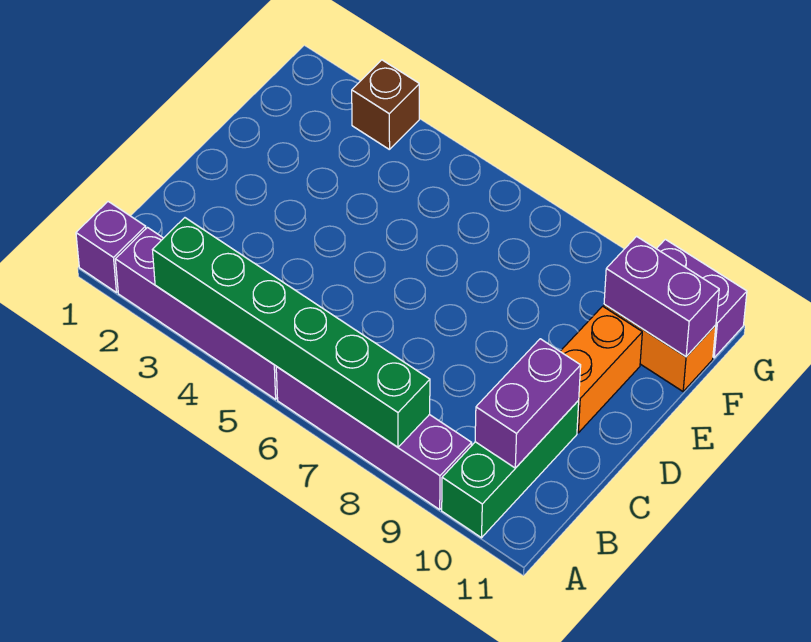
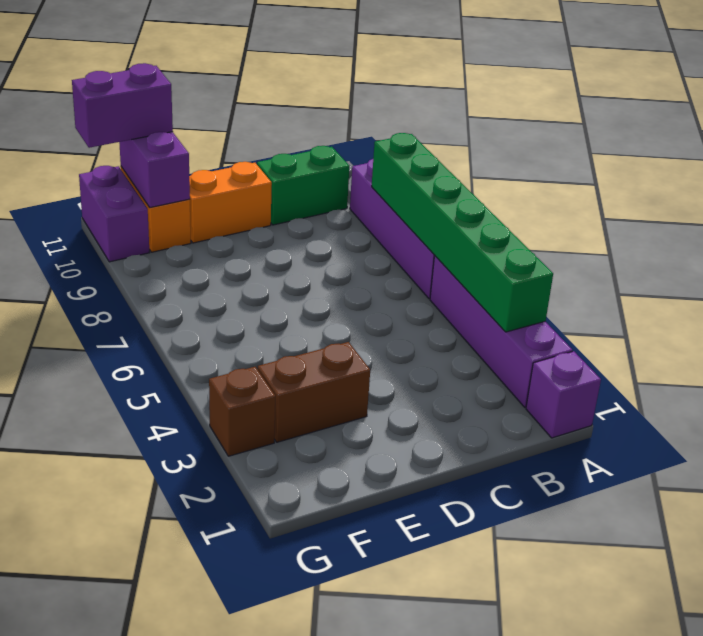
green brick A10:C10 level 1 -> green brick B10:C10 level 1
purple brick B10:C10 level 2 -> purple brick F11:G11 level 3
none -> brown brick E3:F3 level 1

